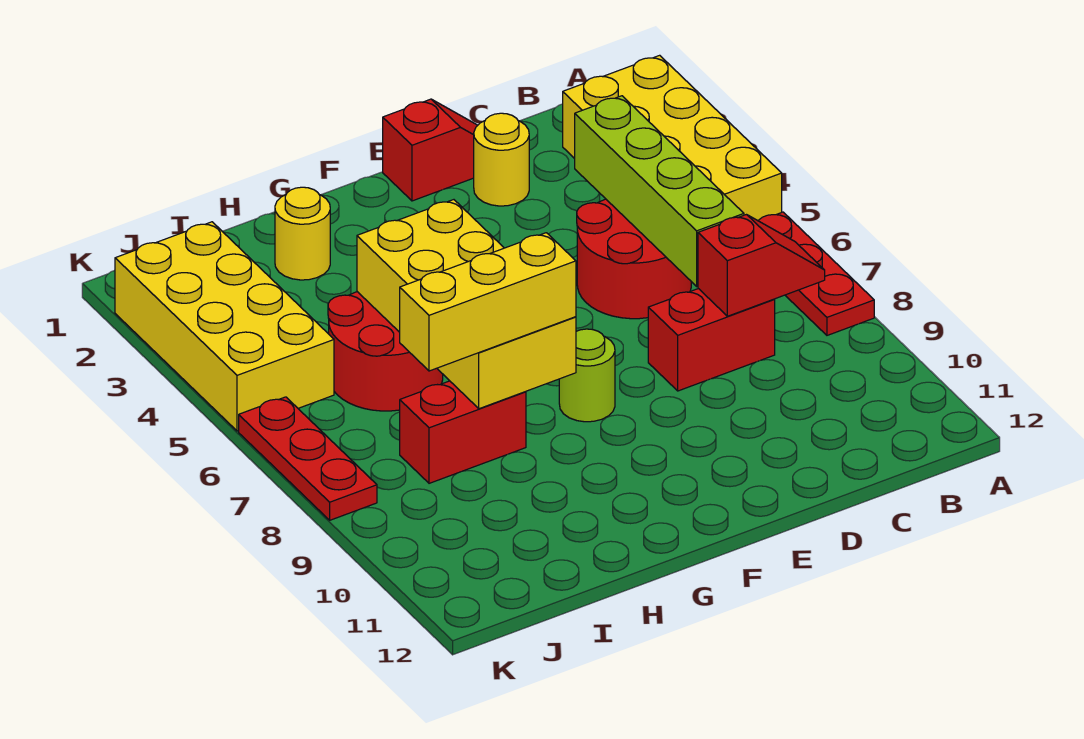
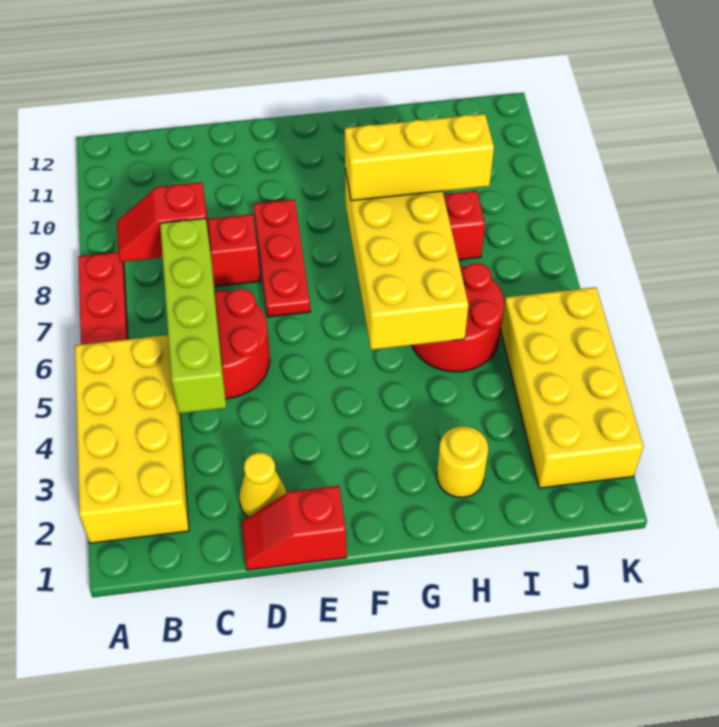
yellow round brick D2 level 1 -> yellow cone D2 level 1
lime round brick F8 level 1 -> none
red plate K6:K8 level 1 -> red plate E7:E9 level 1

